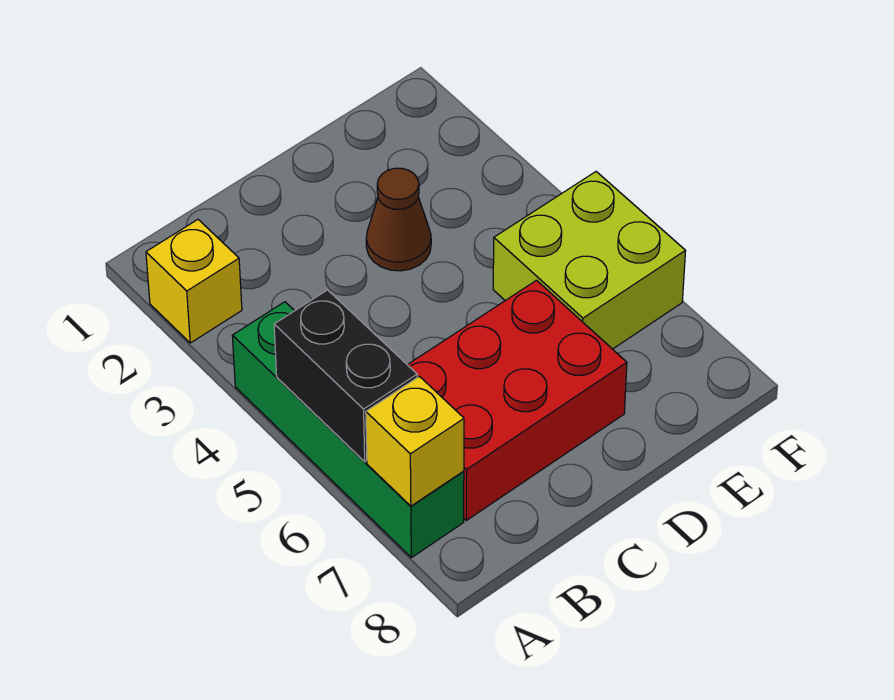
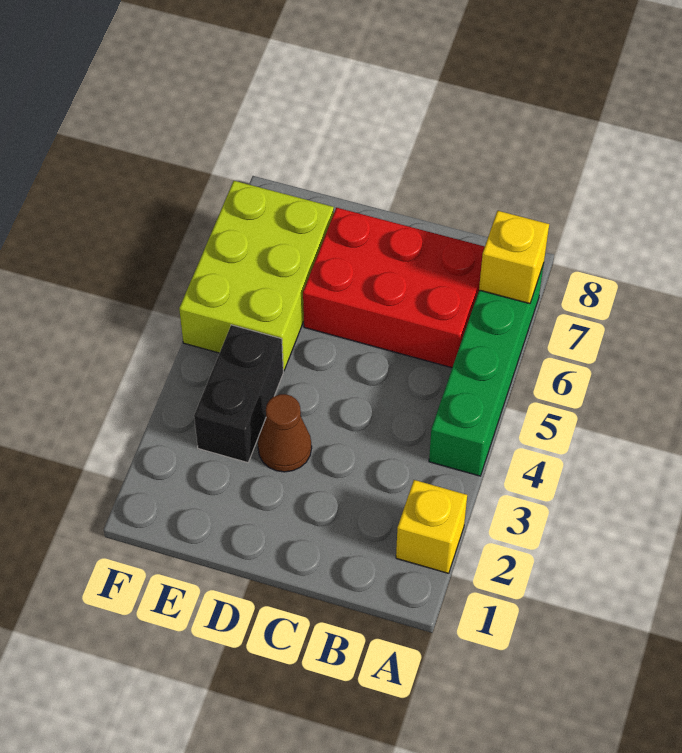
black brick A5:A6 level 2 -> black brick E3:E4 level 1
lime brick E5:F6 level 1 -> lime brick E5:F7 level 1

